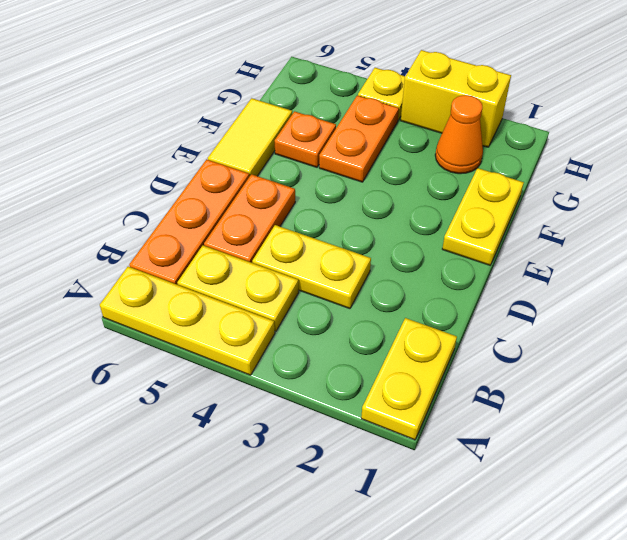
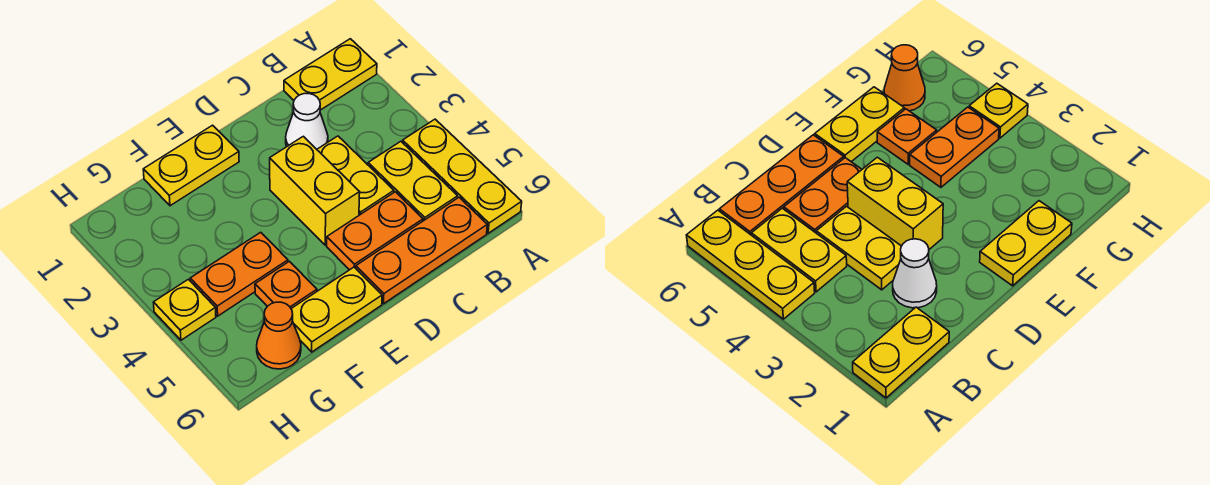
none -> white cone C2 level 1
yellow tile E6:F6 level 1 -> yellow plate E6:F6 level 1
orange cone G2 level 1 -> orange cone G6 level 1
yellow brick H2:H3 level 1 -> yellow brick D3:D4 level 1

